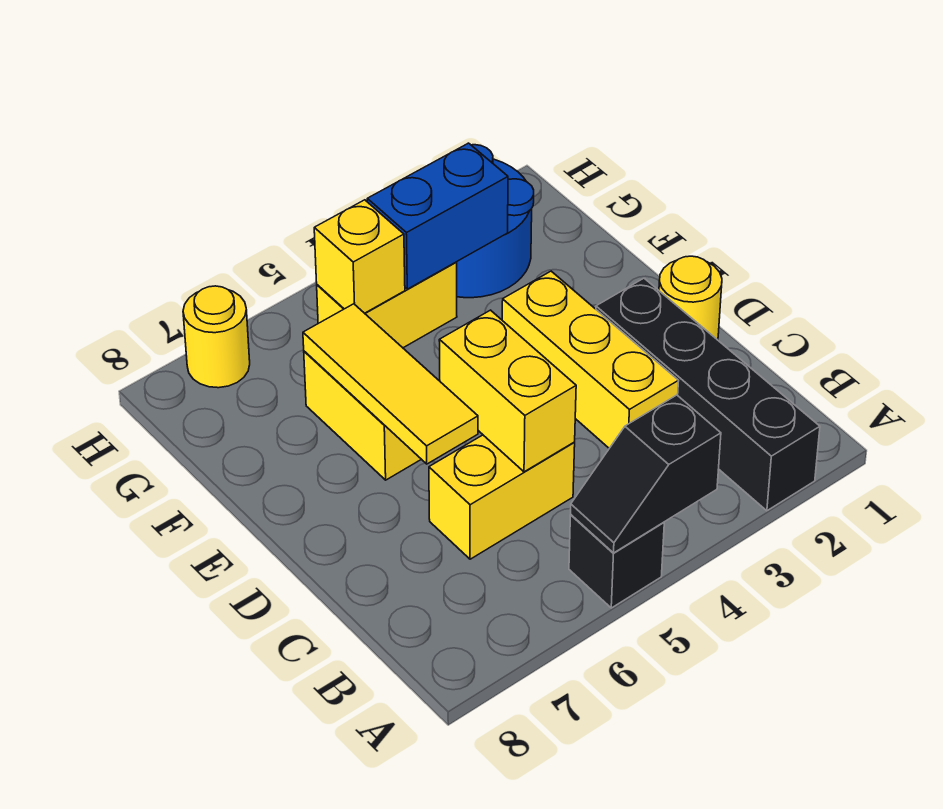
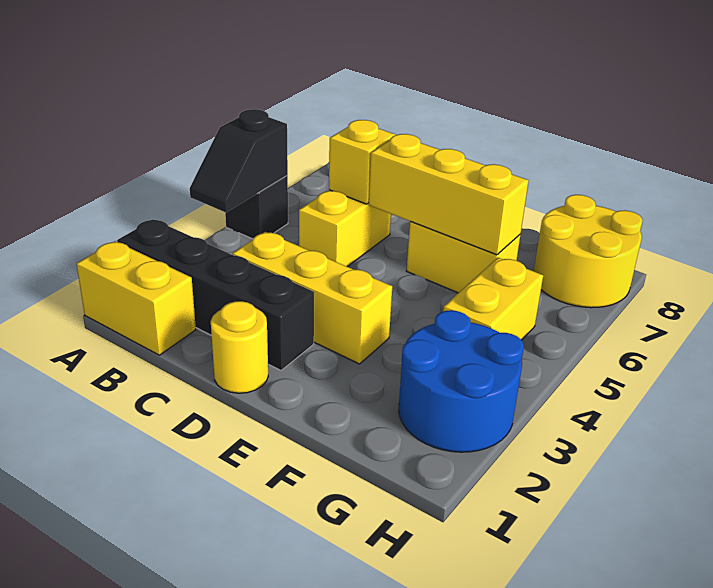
black slope A4:A5 level 2 top 4 -> black slope A4:A5 level 2 top 5
yellow brick C5:D5 level 2 -> yellow brick A1:B1 level 1
yellow tile D6:F6 level 2 -> yellow brick D6:F6 level 2
blue brick G3:G4 level 2 -> none
yellow brick G5 level 2 -> yellow brick C6 level 2
yellow round brick H7 level 1 -> yellow round brick G7:H8 level 1

